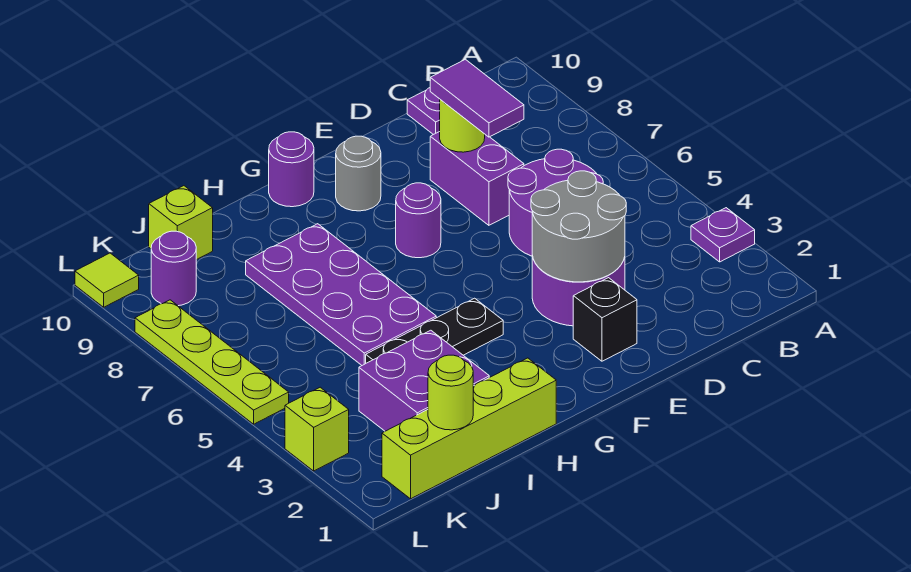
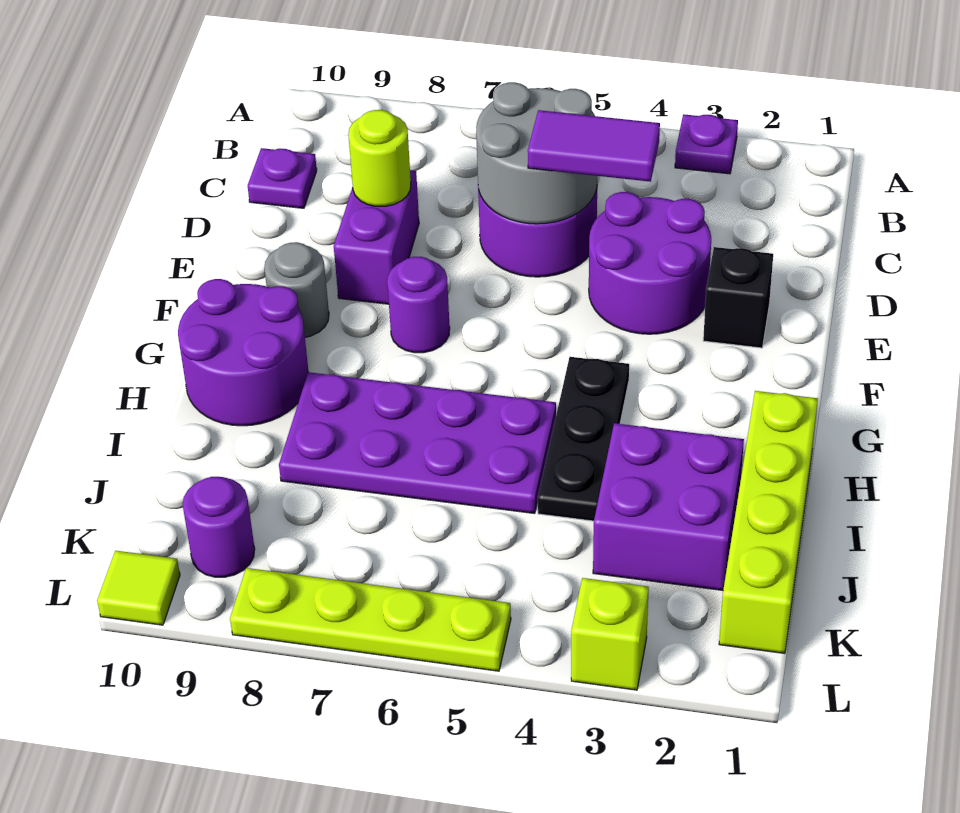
grey round brick D3:E4 level 2 -> grey round brick C5:D6 level 2
purple brick D7:D8 level 1 -> purple brick D8:E8 level 1
purple tile D7:D8 level 3 -> purple tile D4:D5 level 3
purple round brick G10 level 1 -> purple round brick G9:H10 level 1
lime round brick J1 level 2 -> none
lime brick J10 level 1 -> none

